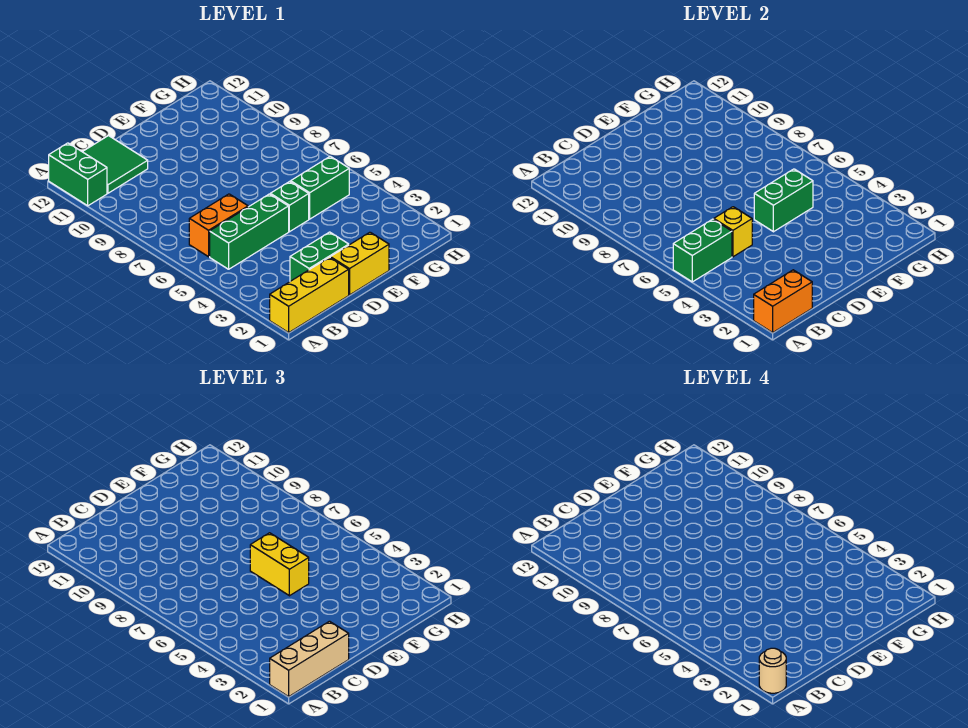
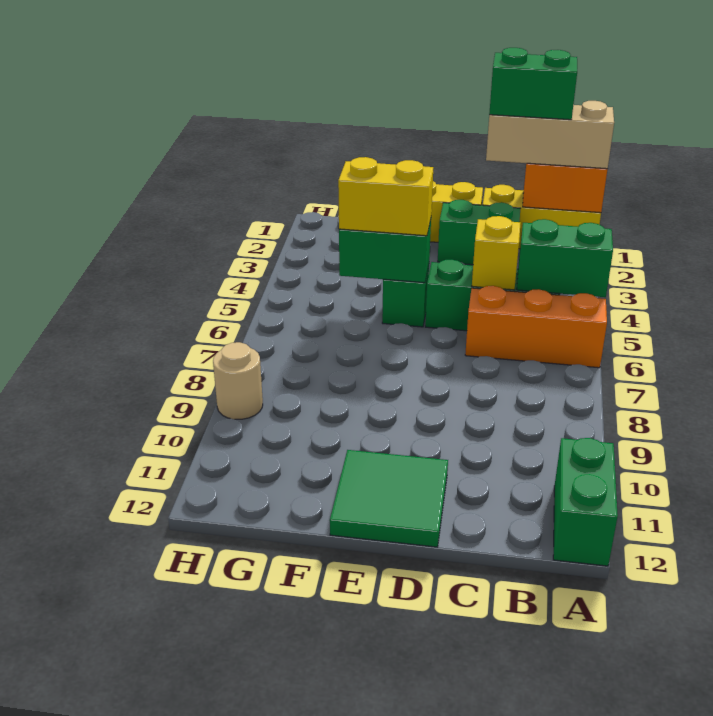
tan round brick A1 level 4 -> tan round brick H9 level 1
orange brick B6:C6 level 1 -> orange brick A6:C6 level 1
green tile B11:C12 level 1 -> green tile D11:E12 level 1
yellow brick E5:E6 level 3 -> yellow brick E5:F5 level 3
green brick F5:G5 level 1 -> green brick B1:C1 level 4

